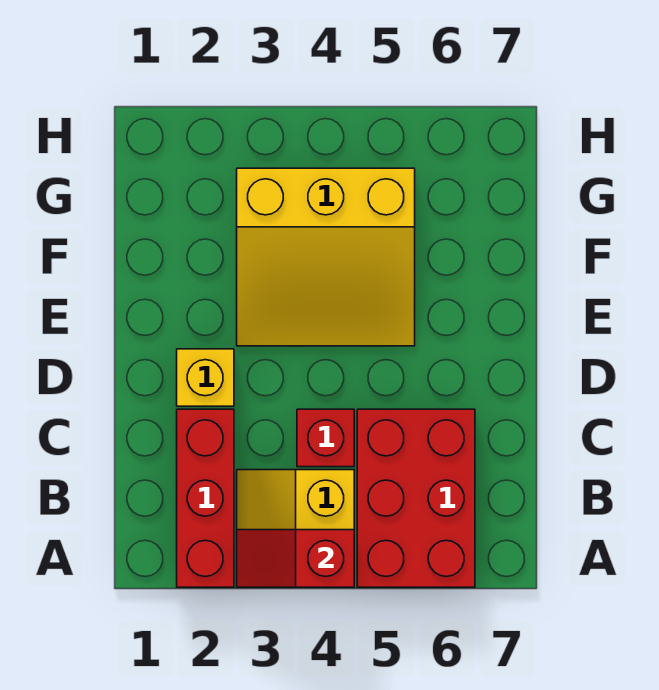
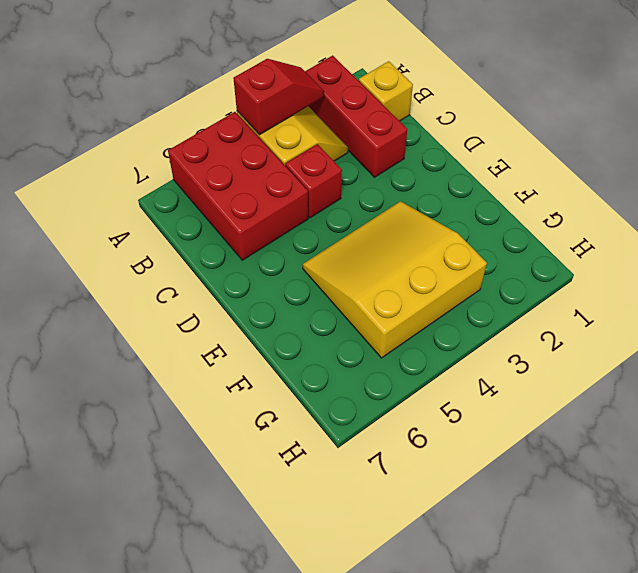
yellow brick D2 level 1 -> yellow brick B1 level 1

